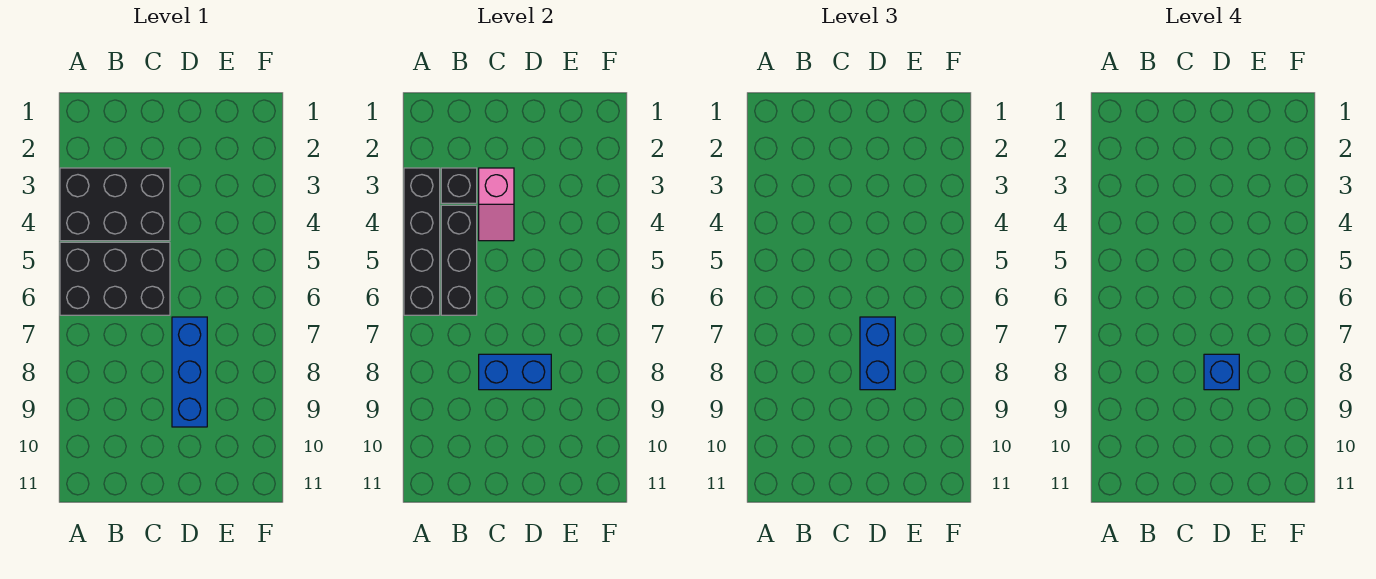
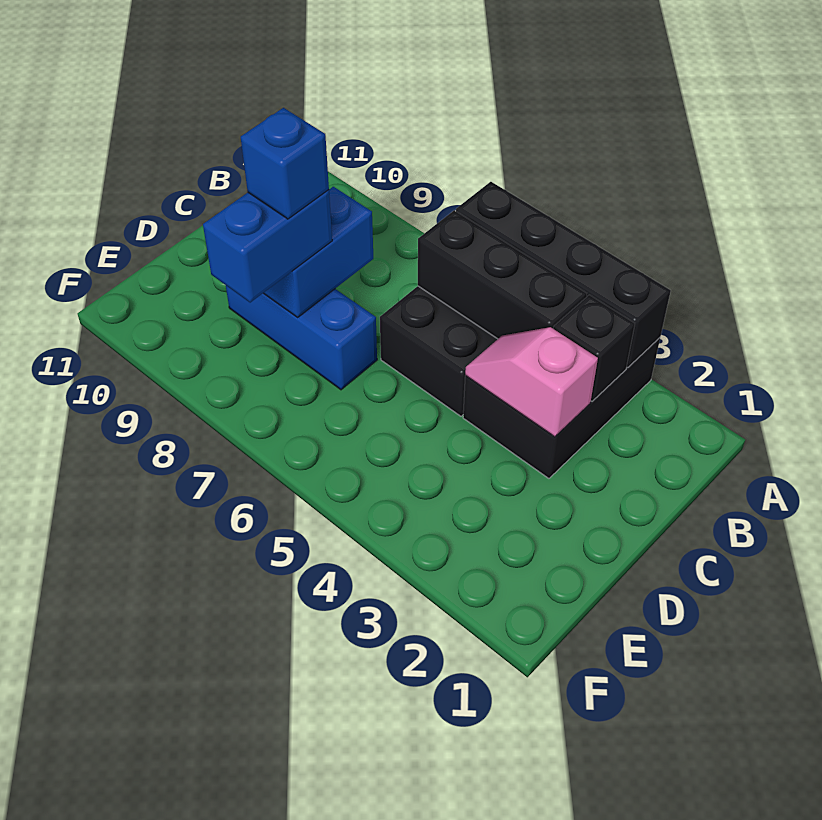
blue brick D7:D8 level 3 -> blue brick D8:E8 level 3

